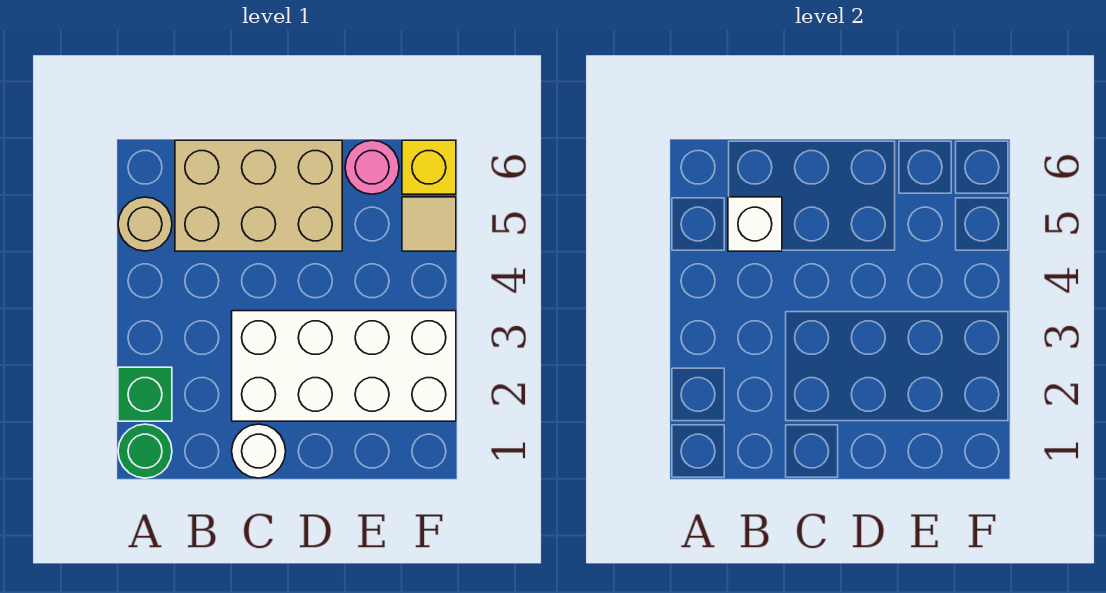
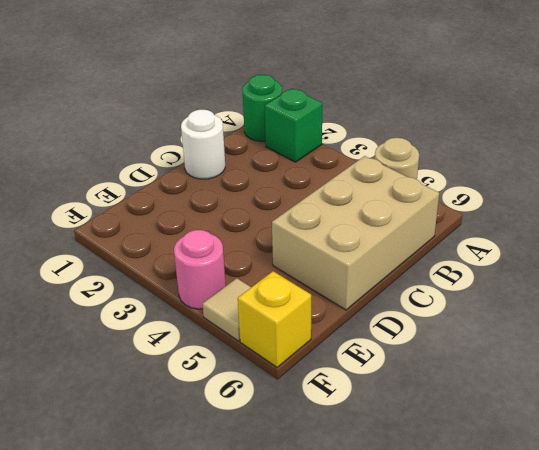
white brick B5 level 2 -> none
white brick C2:F3 level 1 -> none
pink round brick E6 level 1 -> pink round brick F4 level 1

